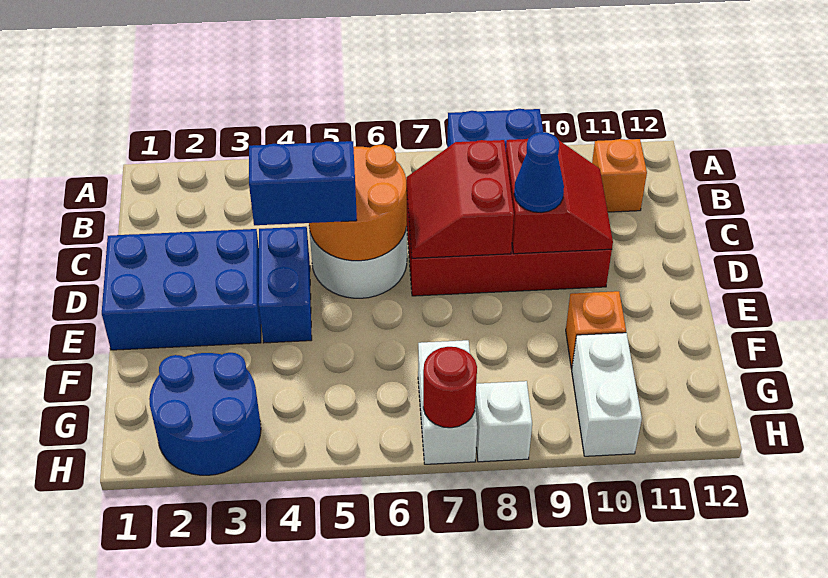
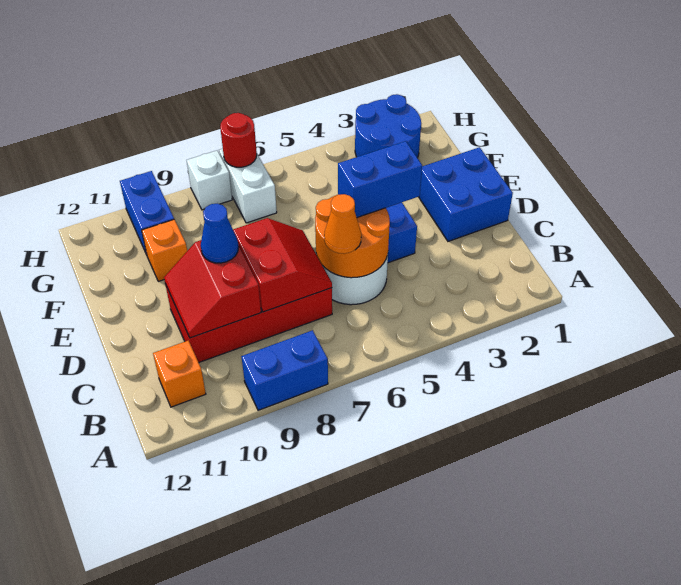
none -> orange cone C6 level 3
blue brick D1:E3 level 1 -> blue brick D1:E2 level 1
white brick G10:H10 level 1 -> blue brick G10:H10 level 1

